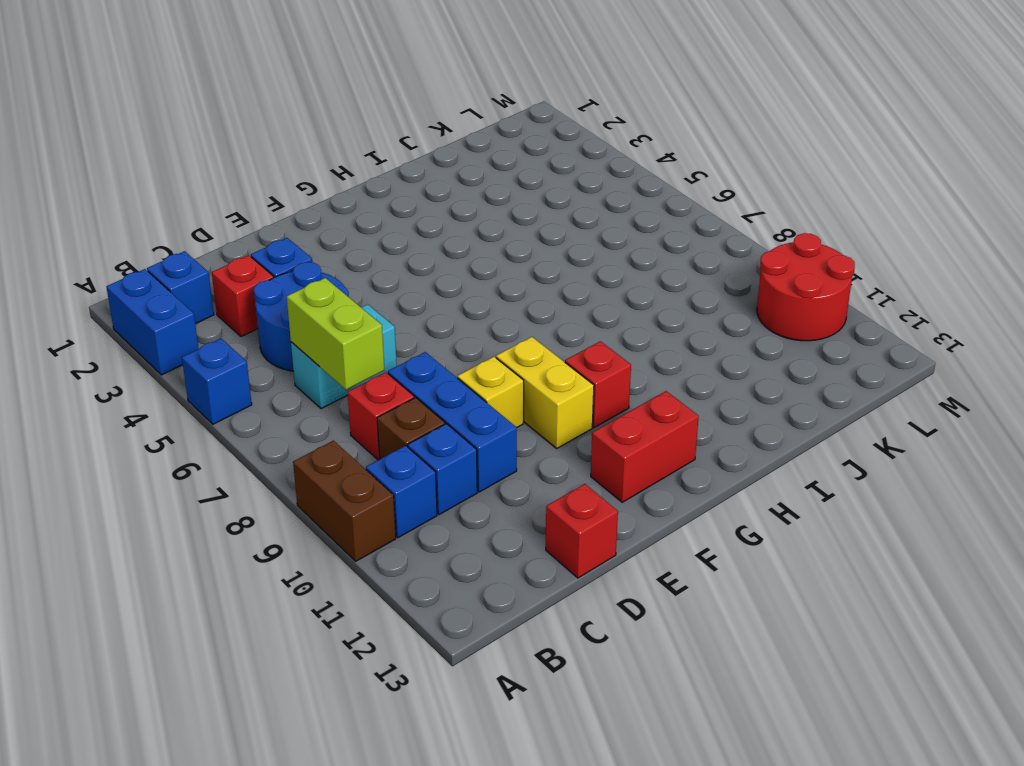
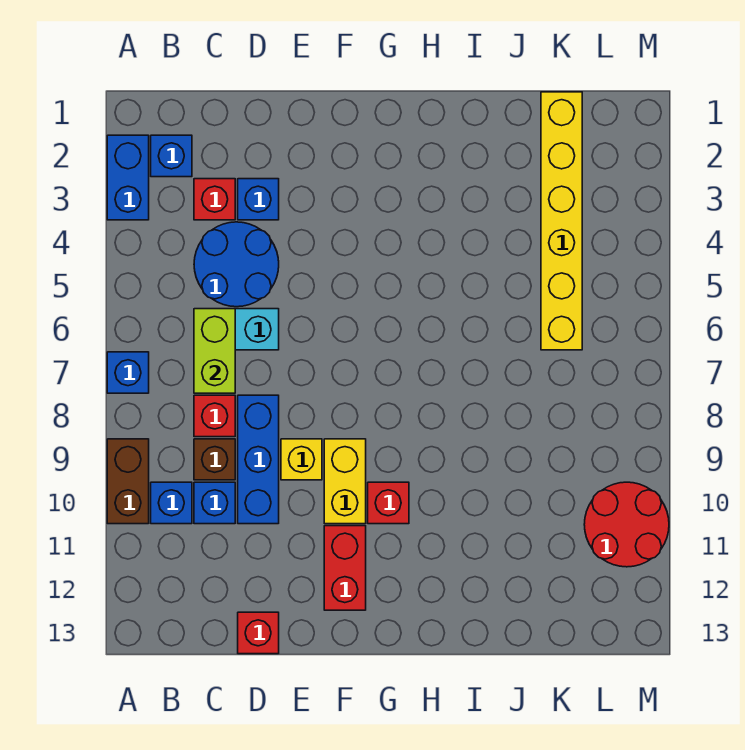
blue brick A5 level 1 -> blue brick A7 level 1
red brick F12:G12 level 1 -> red brick F11:F12 level 1
none -> yellow brick K1:K6 level 1

